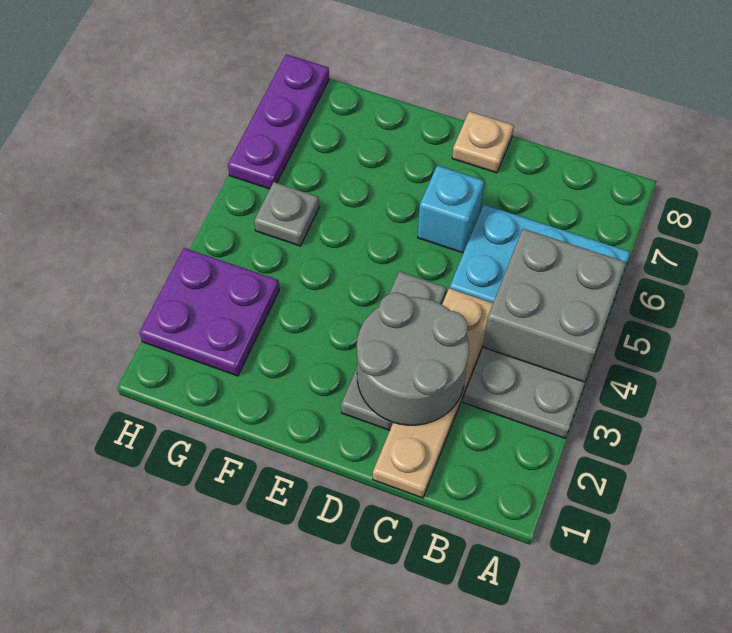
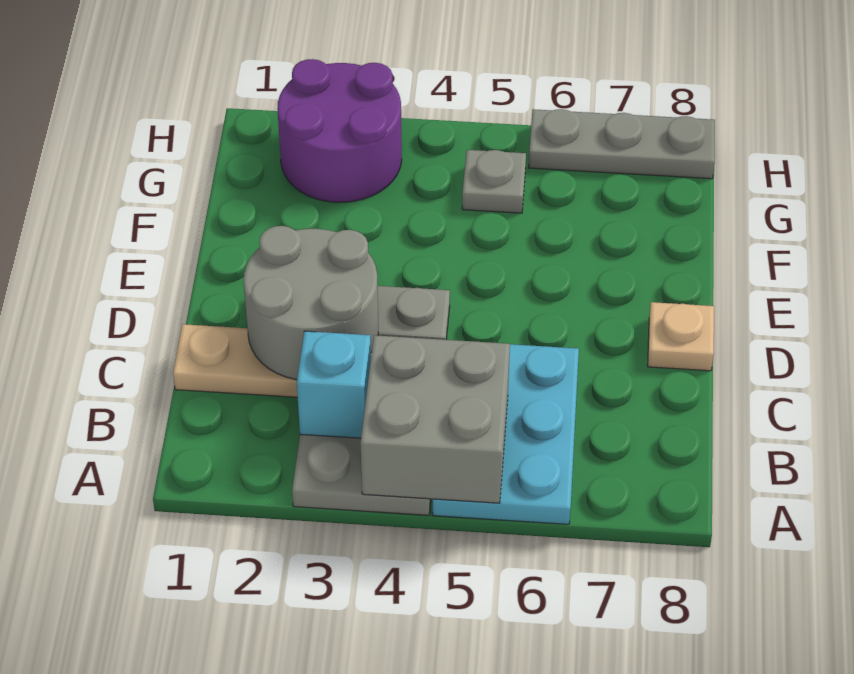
cyan brick D6 level 1 -> cyan brick B3 level 2
purple plate G2:H3 level 1 -> purple round brick G2:H3 level 1
purple plate H6:H8 level 1 -> grey plate H6:H8 level 1

